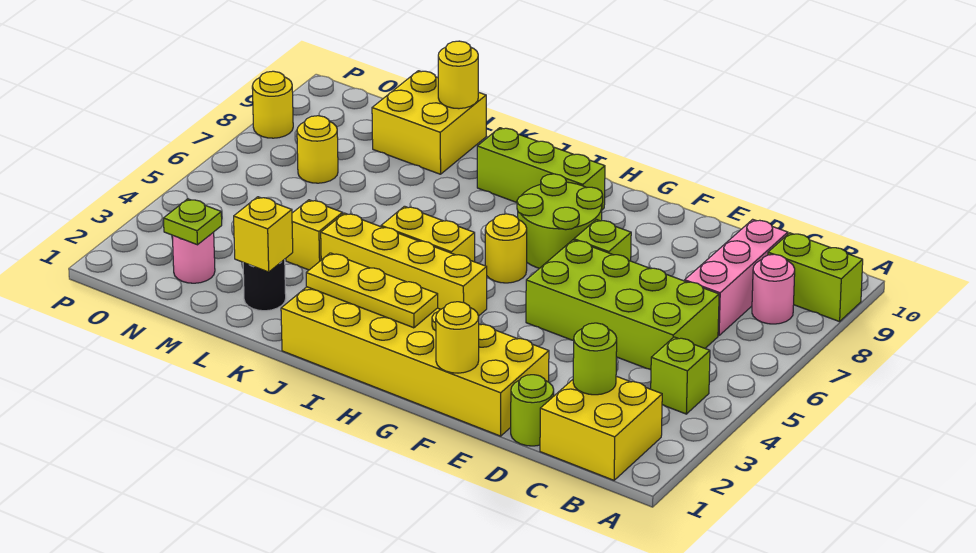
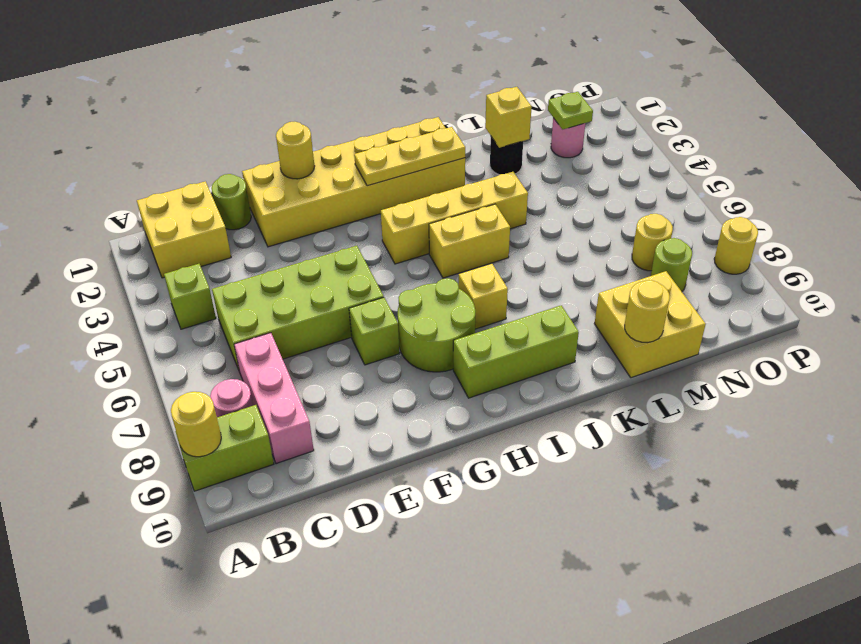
lime round brick C2 level 2 -> lime round brick N8 level 1
yellow round brick H6 level 1 -> yellow round brick A9 level 2
yellow brick L4 level 1 -> yellow brick I7 level 1

